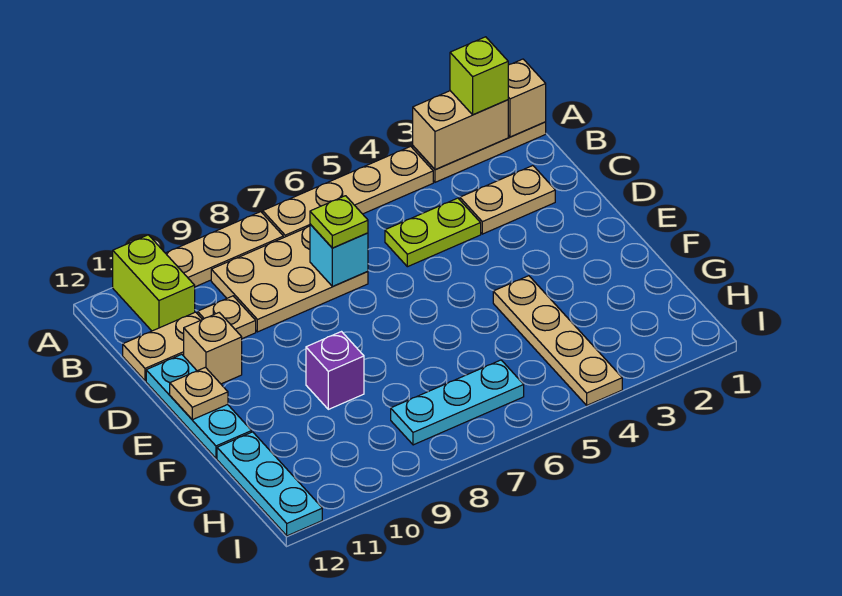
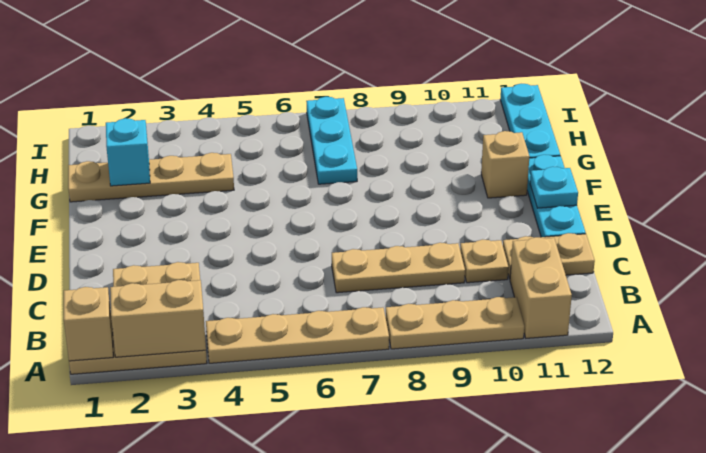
lime brick A2 level 3 -> none
lime brick A11:B11 level 1 -> tan brick A11:B11 level 1
tan plate B7:C9 level 1 -> tan plate C7:C9 level 1
lime plate C4:C5 level 1 -> none
cyan brick C7 level 2 -> cyan brick G2 level 2
lime plate C7 level 3 -> none
tan brick D11 level 1 -> tan brick F11 level 1
tan plate E12 level 2 -> cyan plate E12 level 2
tan plate F4:I4 level 1 -> tan plate G1:G4 level 1
purple brick F9 level 1 -> none
cyan plate H6:H8 level 1 -> cyan plate G7:I7 level 1

